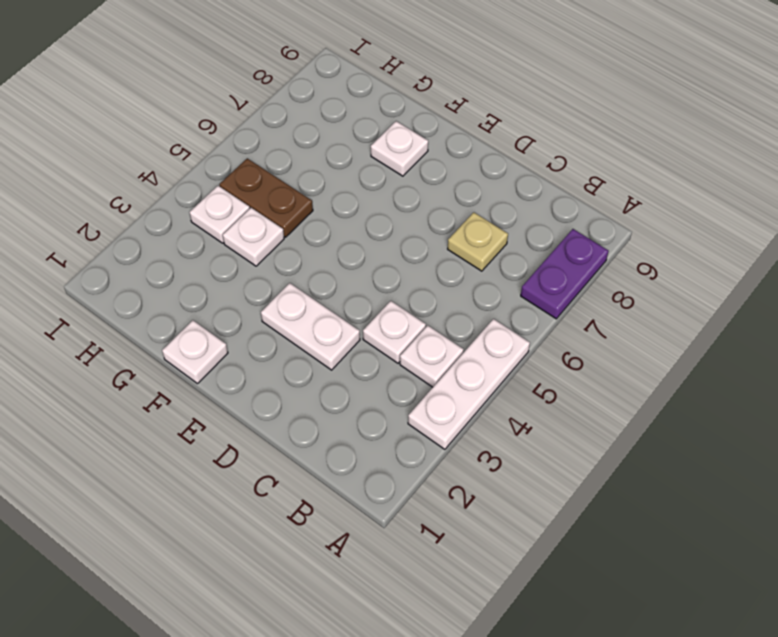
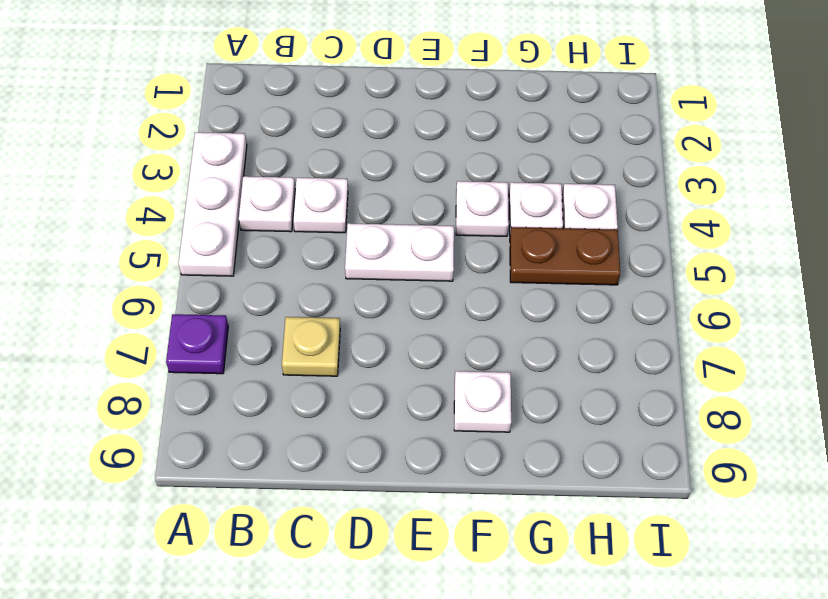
purple plate A7:A8 level 1 -> purple plate A7 level 1
white plate D3:E3 level 1 -> white plate D5:E5 level 1
white plate F1 level 1 -> white plate F4 level 1

